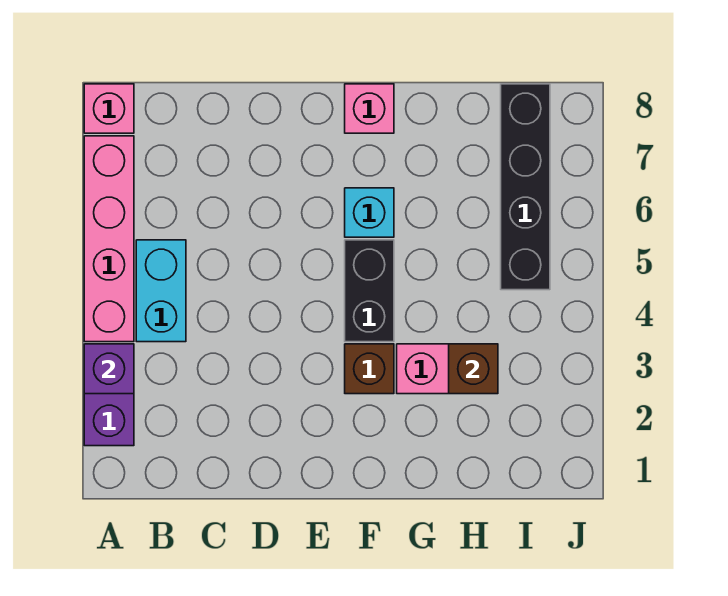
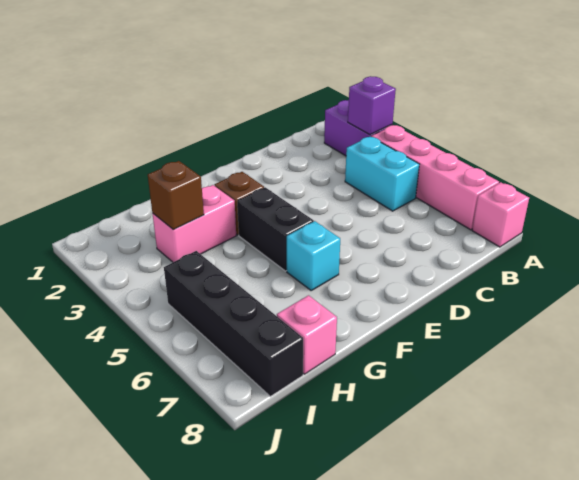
pink brick F8 level 1 -> pink brick H8 level 1

